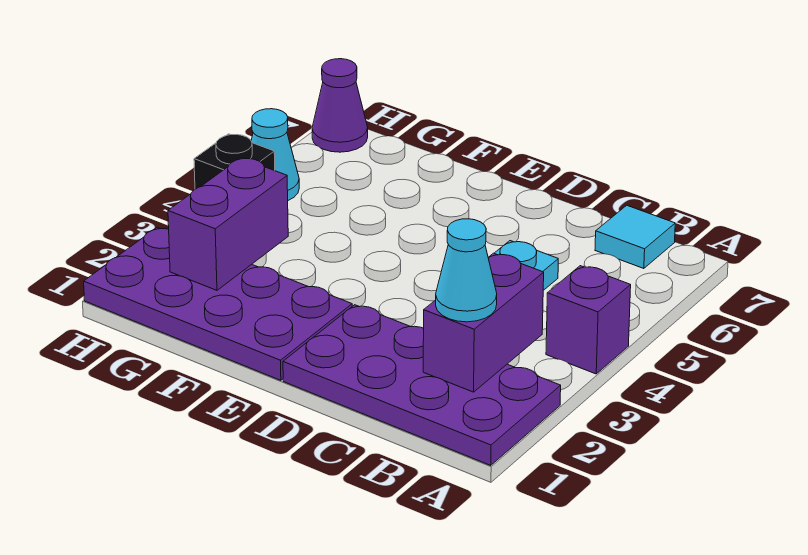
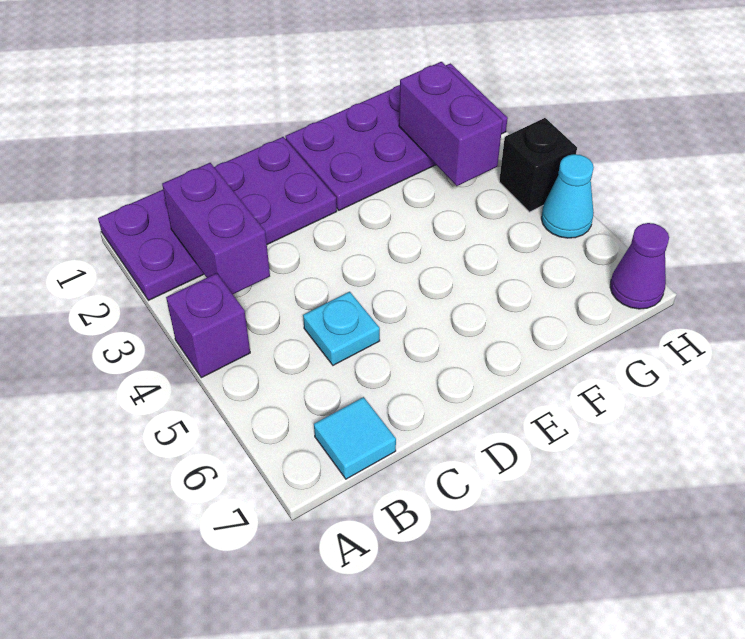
cyan cone B2 level 3 -> none

